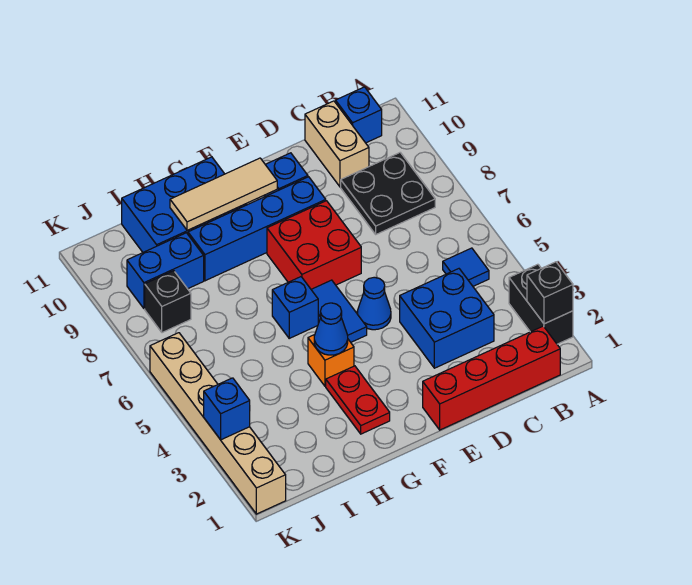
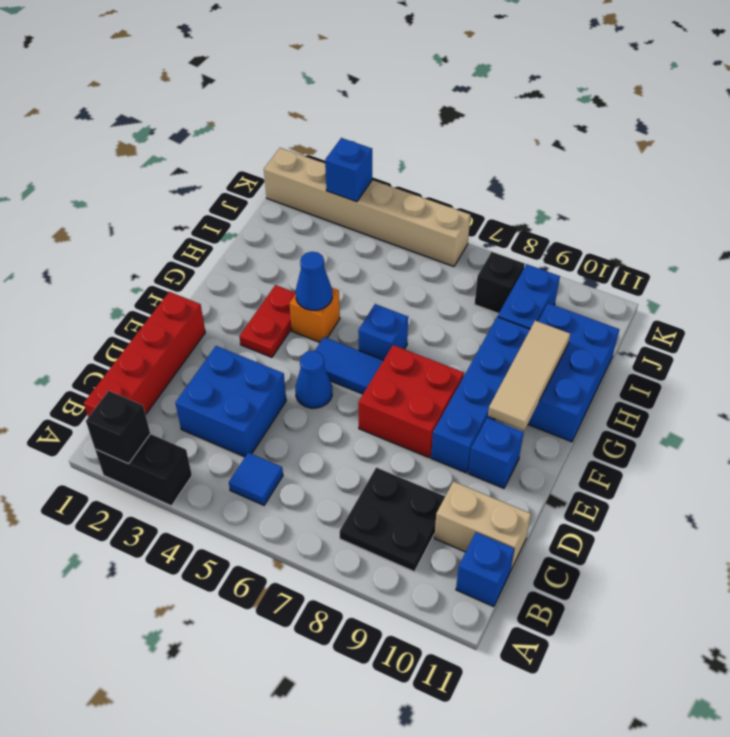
red plate G2:G3 level 1 -> red plate F3:G3 level 1

